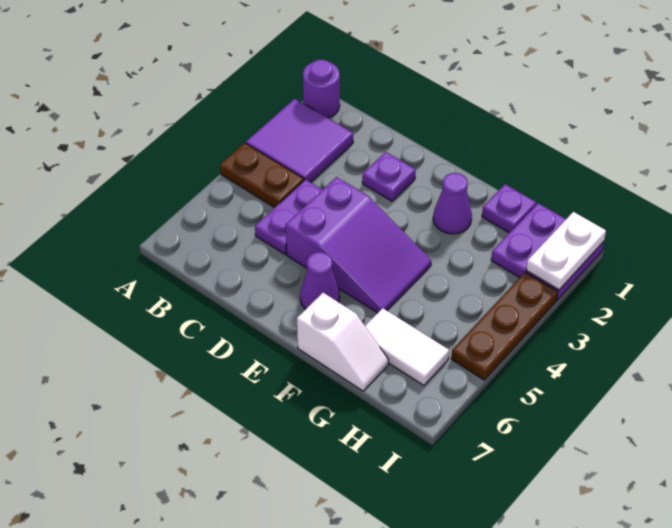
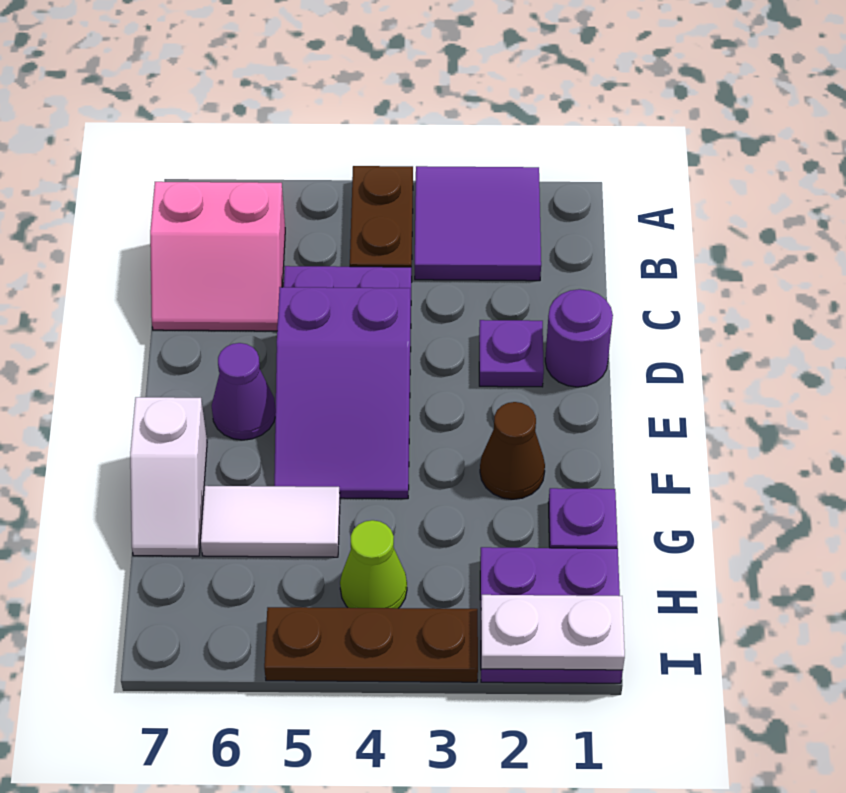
purple round brick A1 level 1 -> purple round brick D1 level 1
none -> pink slope B6:C7 level 1 top B
purple cone F2 level 1 -> brown cone F2 level 1
white tile G6:H6 level 1 -> white tile G5:G6 level 1
none -> lime cone H4 level 1

